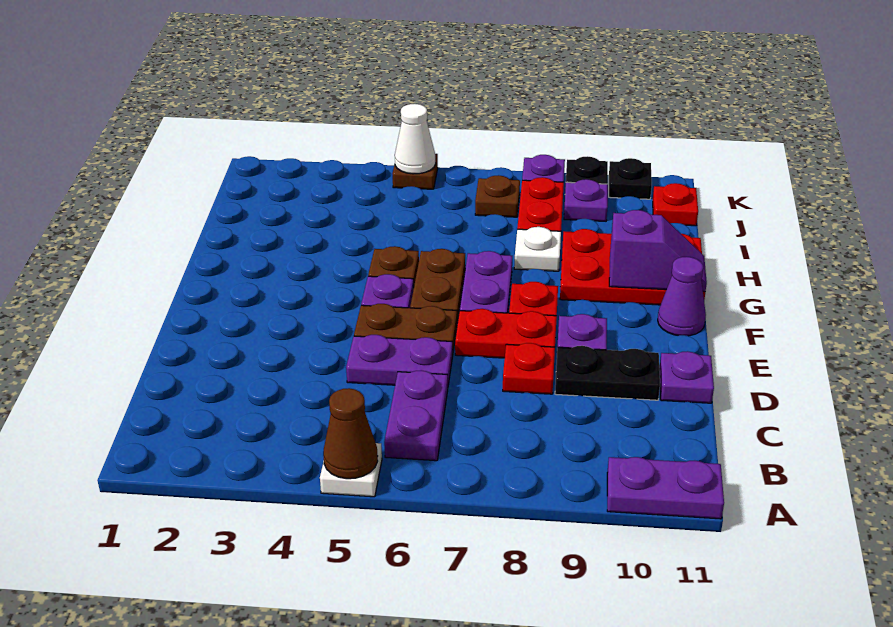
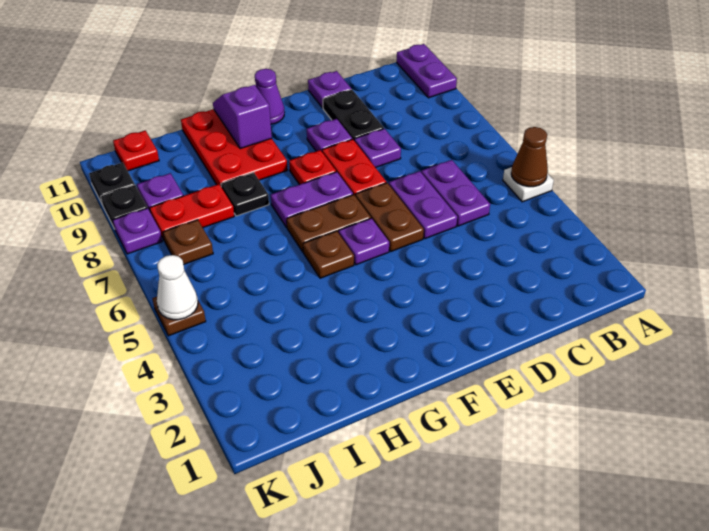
purple plate B6:C6 level 1 -> purple plate C5:C6 level 1
red plate D8 level 1 -> purple plate D8 level 1
white plate H8 level 1 -> black plate H8 level 1

